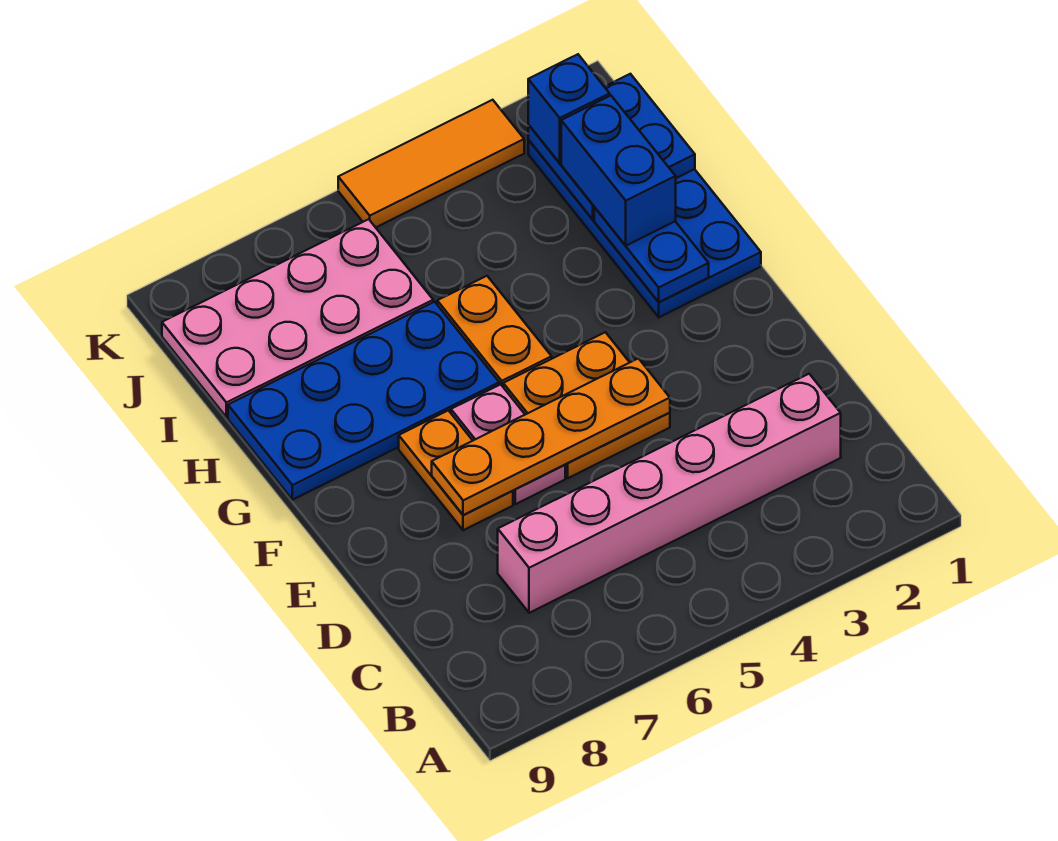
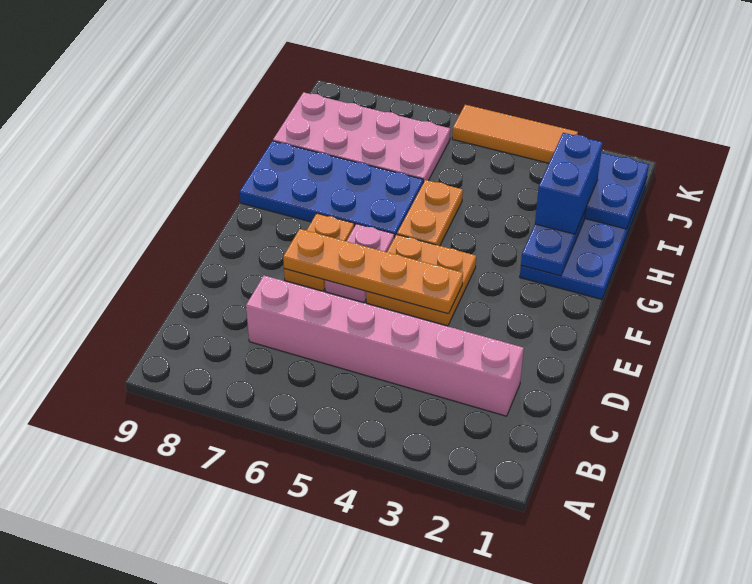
blue brick J2 level 3 -> none

